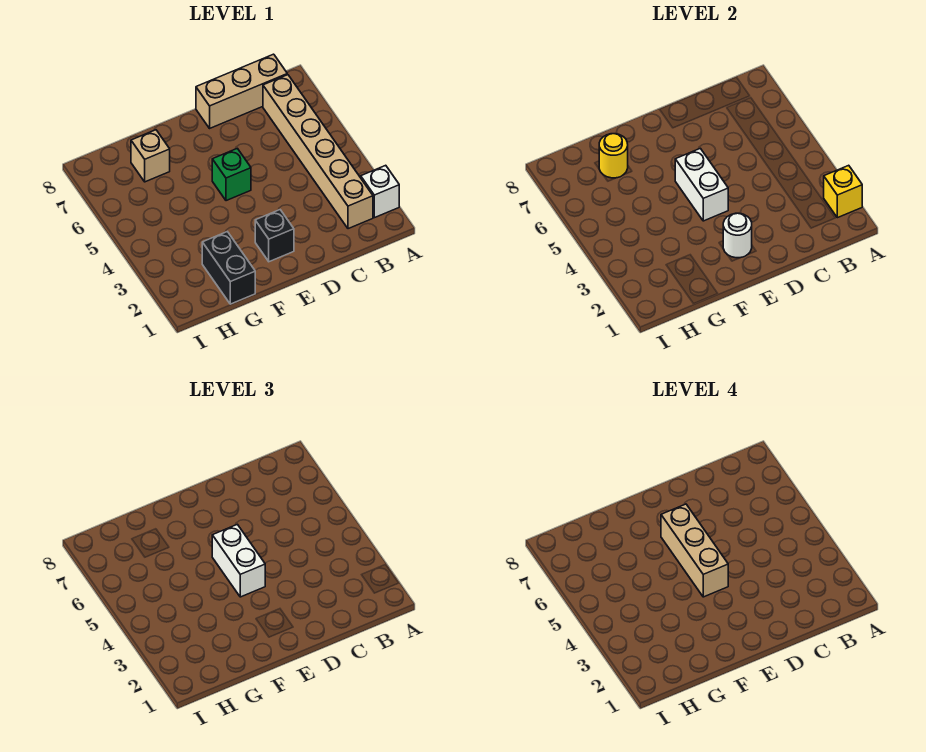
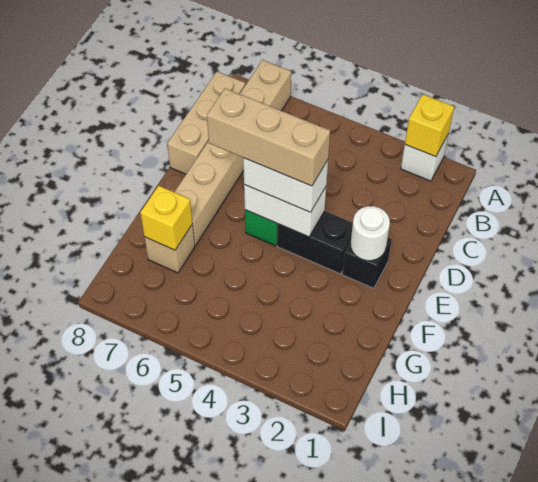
tan brick B2:B7 level 1 -> tan brick A7:F7 level 1
black brick G1:G2 level 1 -> black brick E3:E4 level 1
yellow round brick G7 level 2 -> yellow brick G7 level 2

